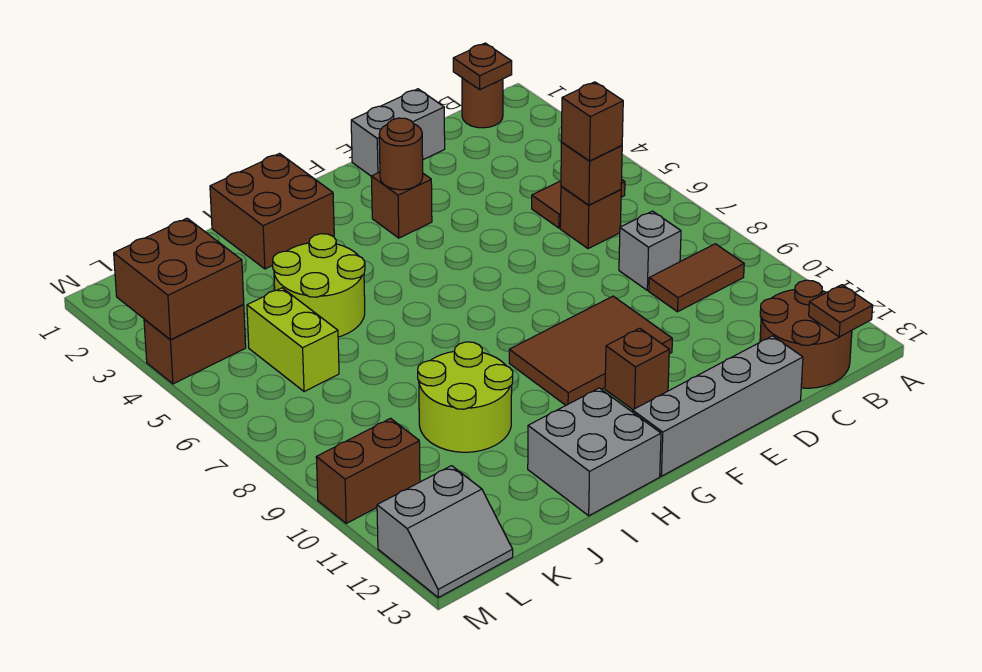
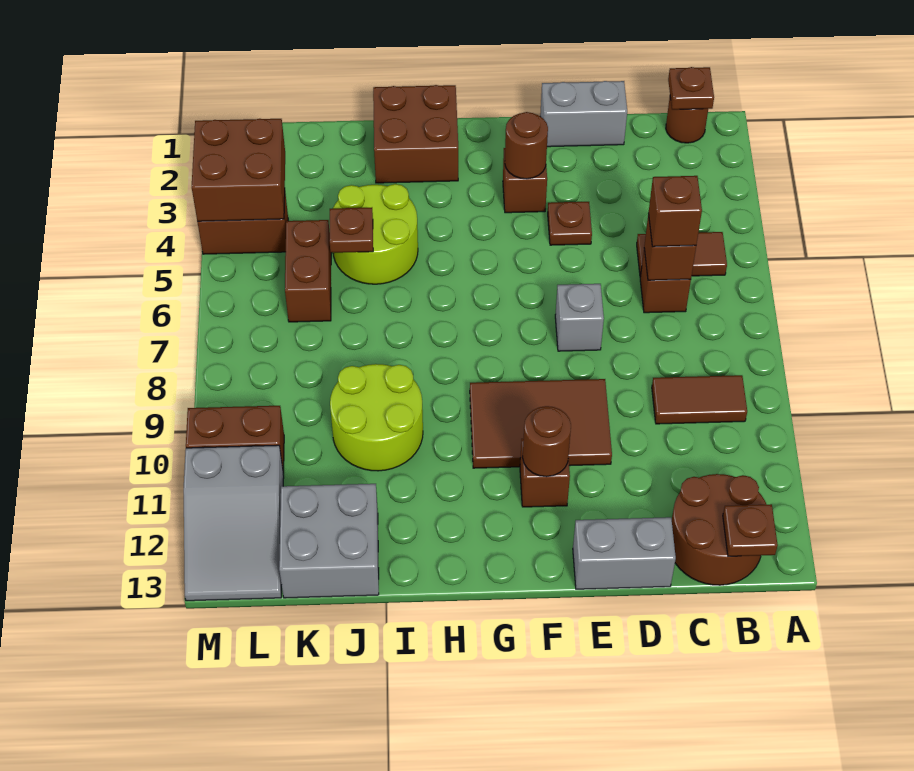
grey brick C8 level 1 -> grey brick E7 level 1
grey brick D13:G13 level 1 -> grey brick D13:E13 level 1
none -> brown plate E4 level 1
none -> brown round brick F11 level 2
grey brick H12:I13 level 1 -> grey brick J12:K13 level 1
none -> brown plate J5 level 2
lime brick K5:K6 level 1 -> brown brick K5:K6 level 1
grey slope L12:M13 level 1 top 12 -> grey slope L11:M13 level 1 top 11

